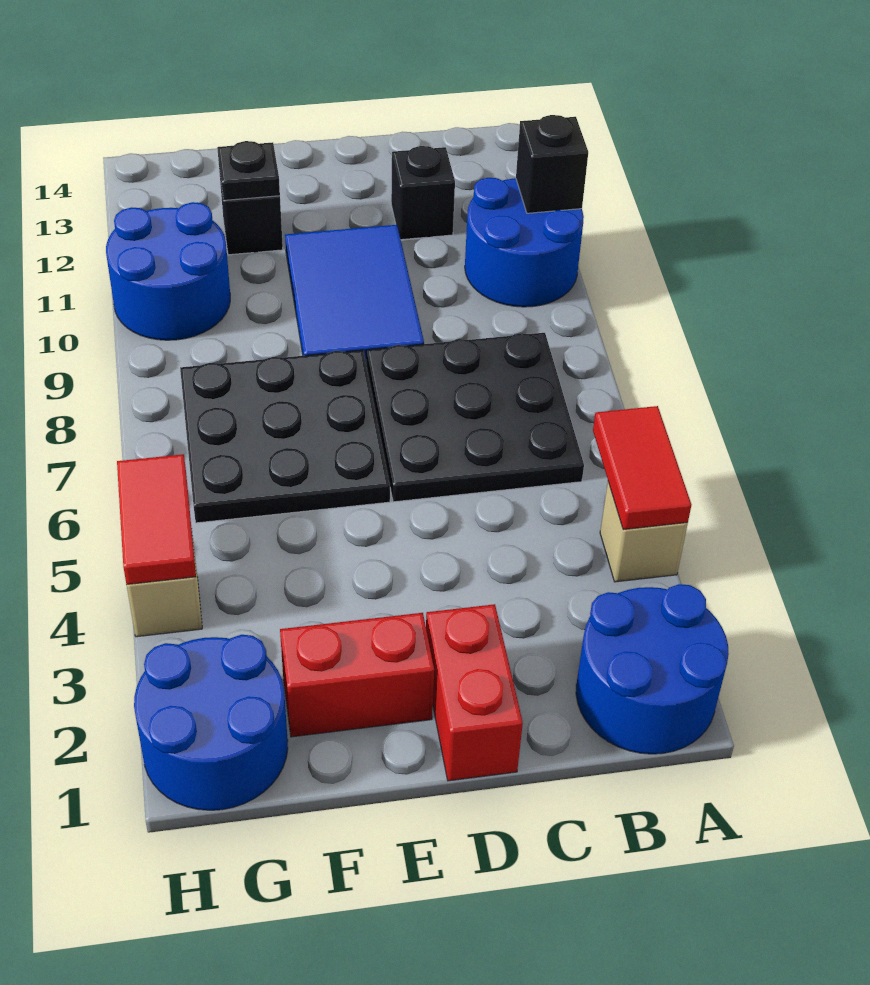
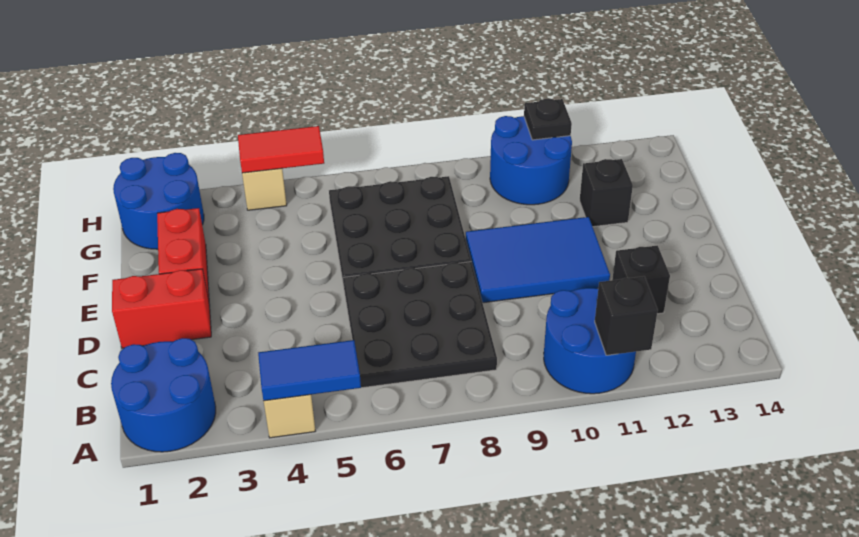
red tile A4:A5 level 2 -> blue tile A4:A5 level 2
black plate F12 level 2 -> black plate H11 level 2

